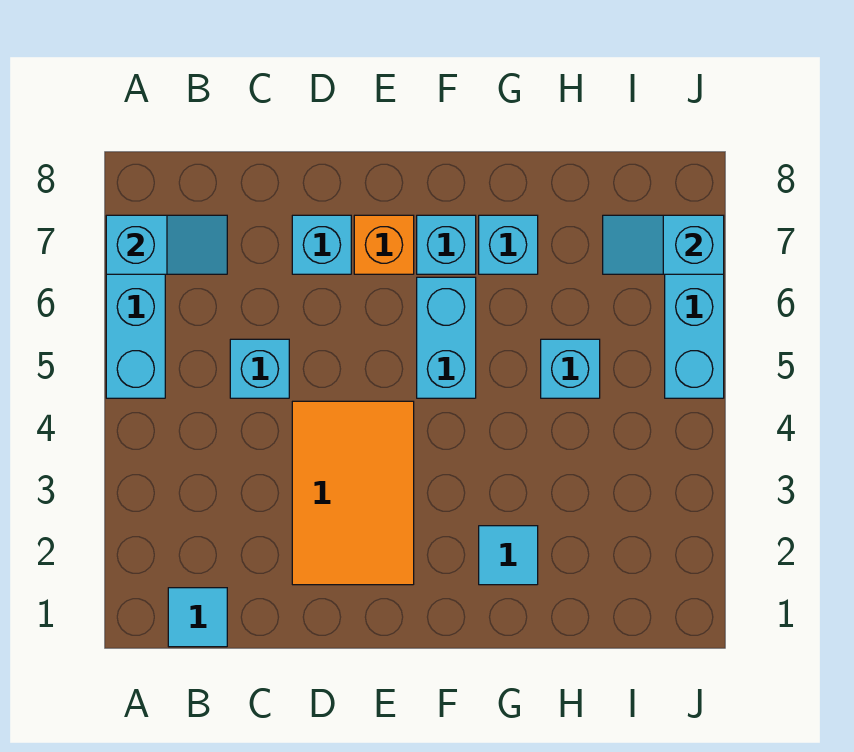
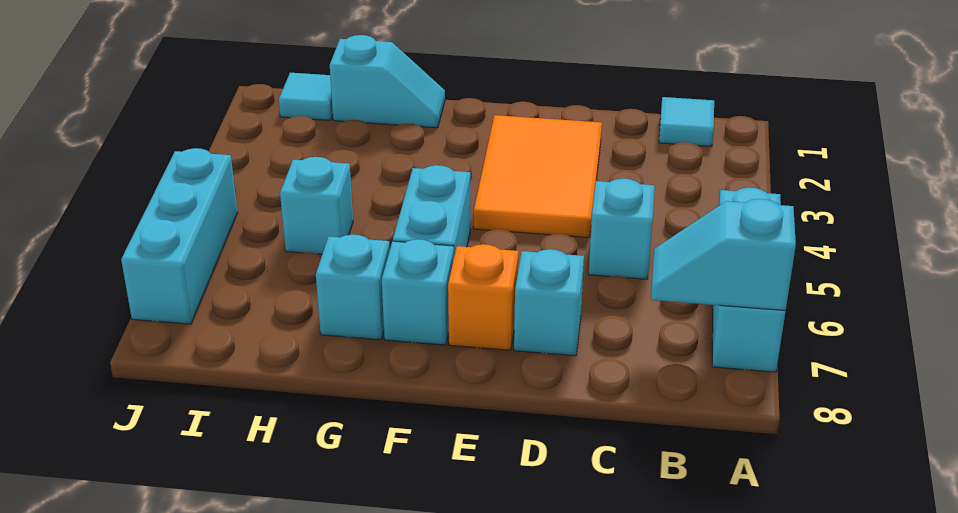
cyan tile G2 level 1 -> cyan tile I1 level 1
cyan slope I7:J7 level 2 top J -> cyan slope G1:H1 level 1 top H

